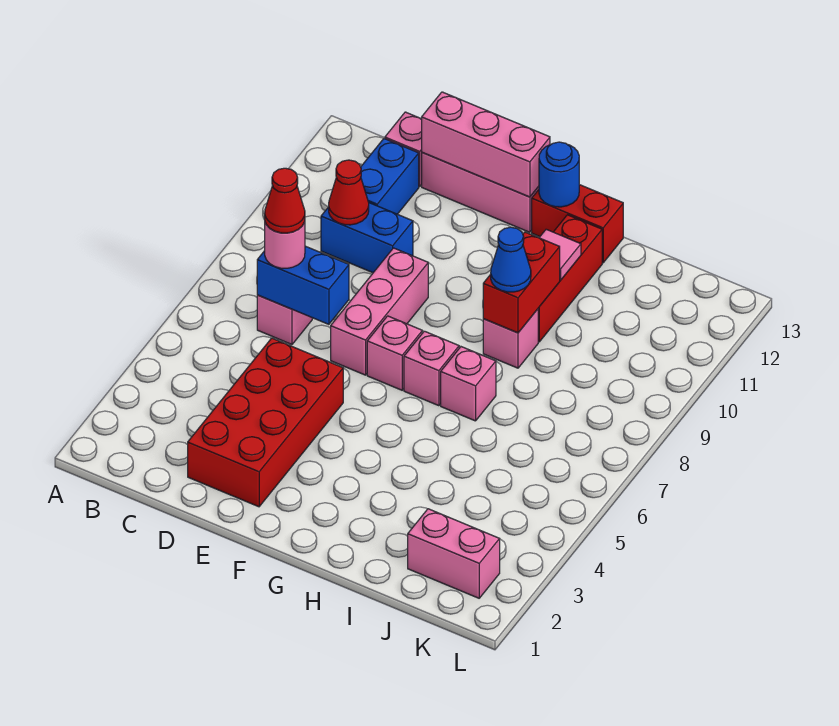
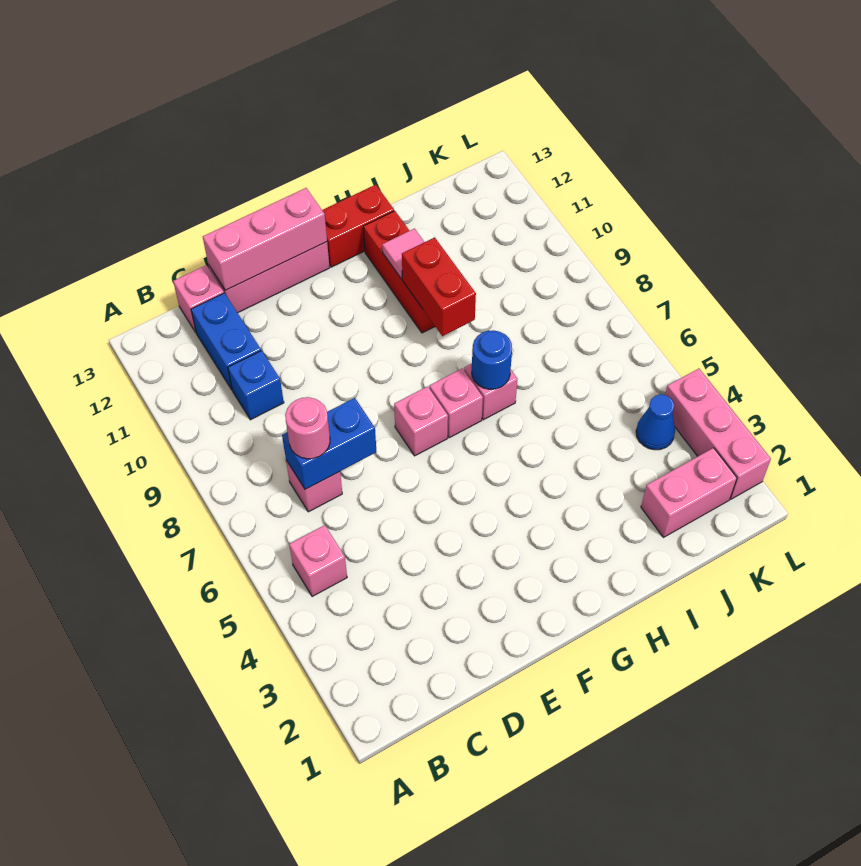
red cone C7 level 4 -> none
blue brick C10:D10 level 1 -> blue brick C10 level 1
red cone C10 level 2 -> none
red brick D2:E5 level 1 -> none
pink brick E7:E9 level 1 -> pink brick L2:L4 level 1
blue round brick G13 level 2 -> blue round brick H7 level 2
pink brick H9 level 1 -> pink brick B5 level 1
blue cone H9 level 3 -> blue cone K4 level 1

